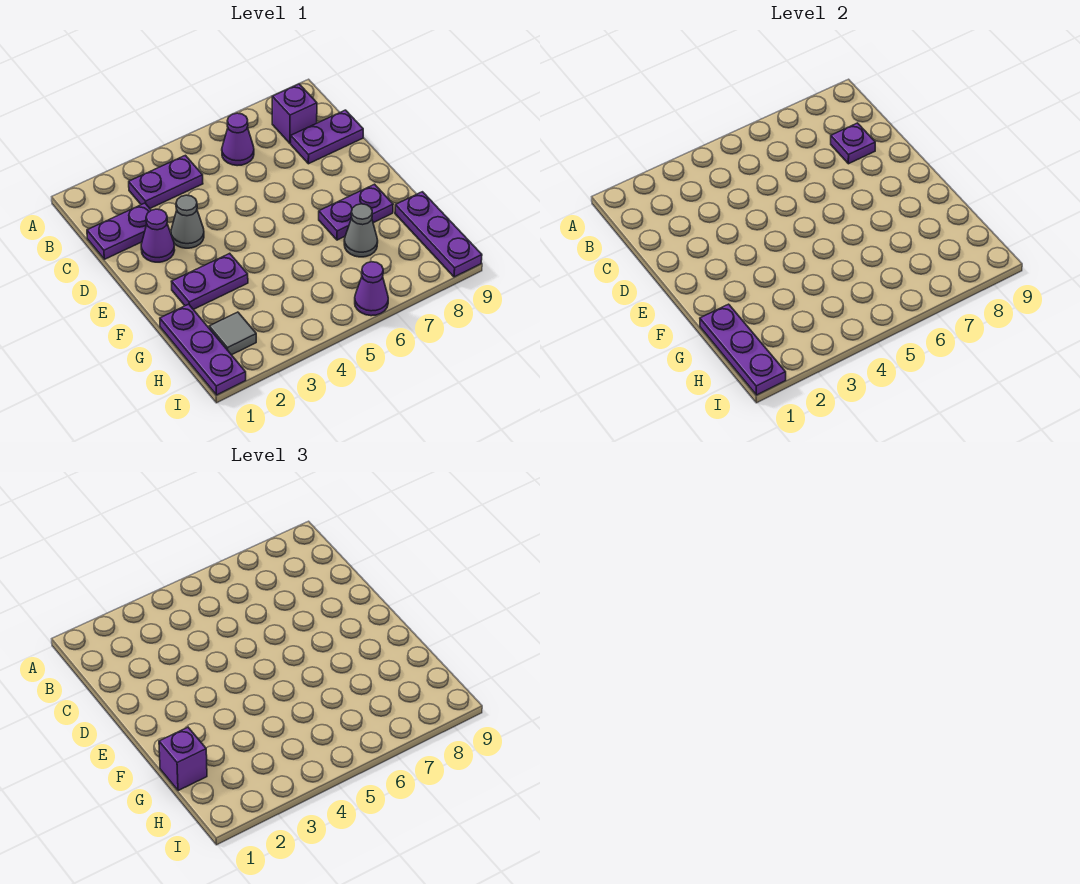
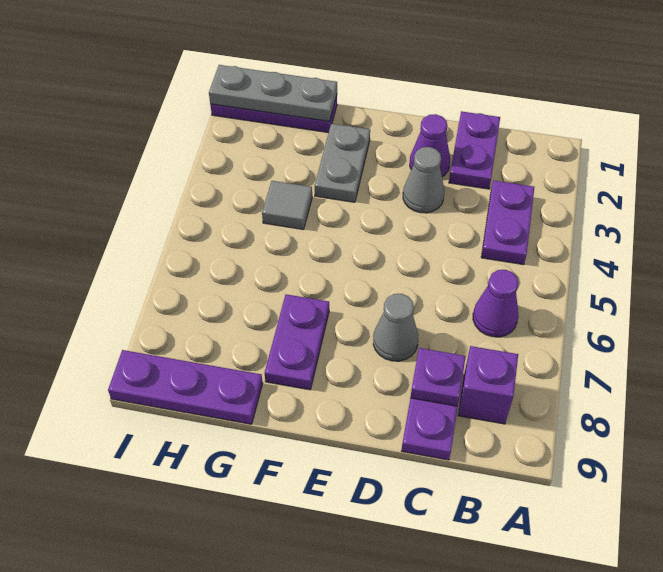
purple plate F2:F3 level 1 -> grey plate F2:F3 level 1
purple plate G1:I1 level 2 -> grey plate G1:I1 level 2
purple brick G1 level 3 -> none
grey cone G7 level 1 -> grey cone D7 level 1
grey tile H2 level 1 -> grey tile G4 level 1
purple cone I6 level 1 -> none

